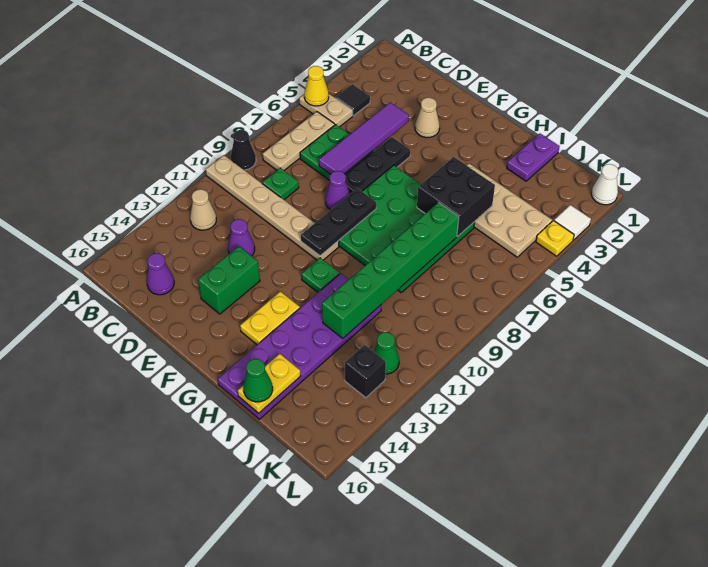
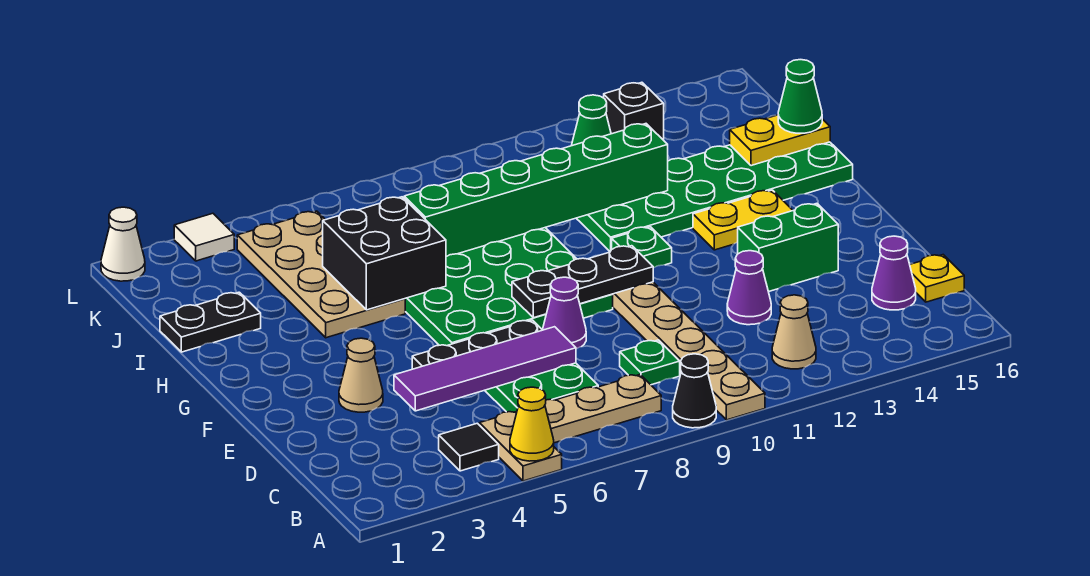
purple plate H11:I16 level 1 -> green plate H11:I16 level 1
purple plate I1:I2 level 1 -> black plate I1:I2 level 1
yellow plate L4 level 1 -> yellow plate C16 level 1

